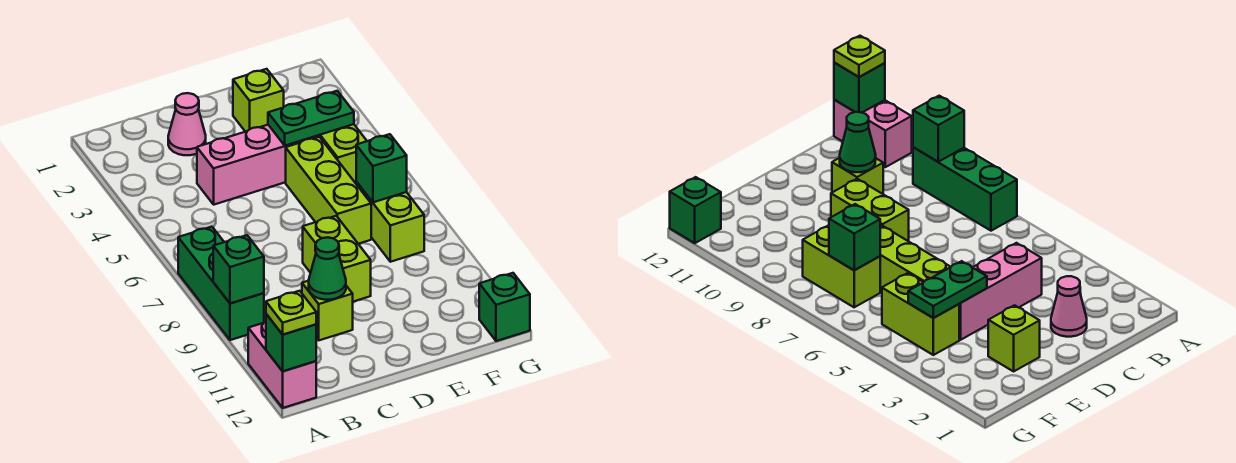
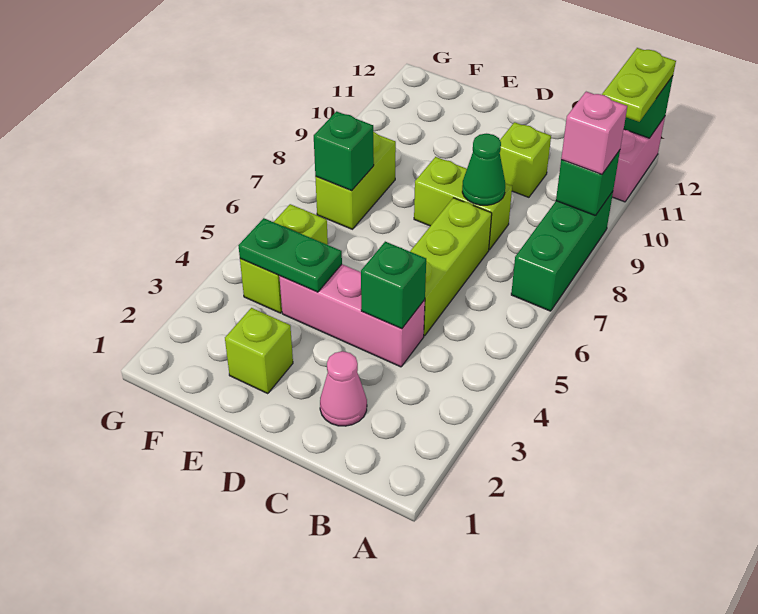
none -> pink brick A9 level 3
lime plate A12 level 3 -> lime plate A11:A12 level 3
green cone C10 level 2 -> green cone C8 level 2
lime brick D8:D9 level 1 -> lime brick C8:D8 level 1
lime brick E5:E7 level 1 -> lime brick C5:C7 level 1
green brick G12 level 1 -> green brick C4 level 2

